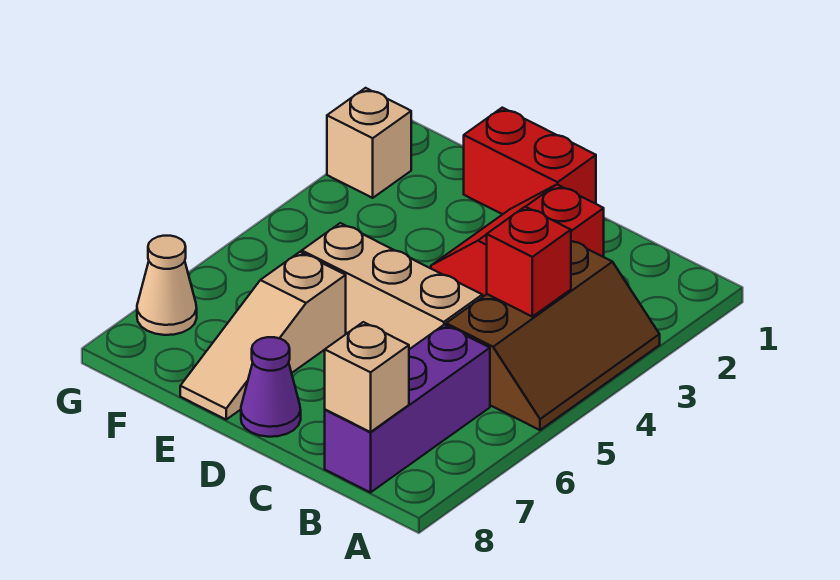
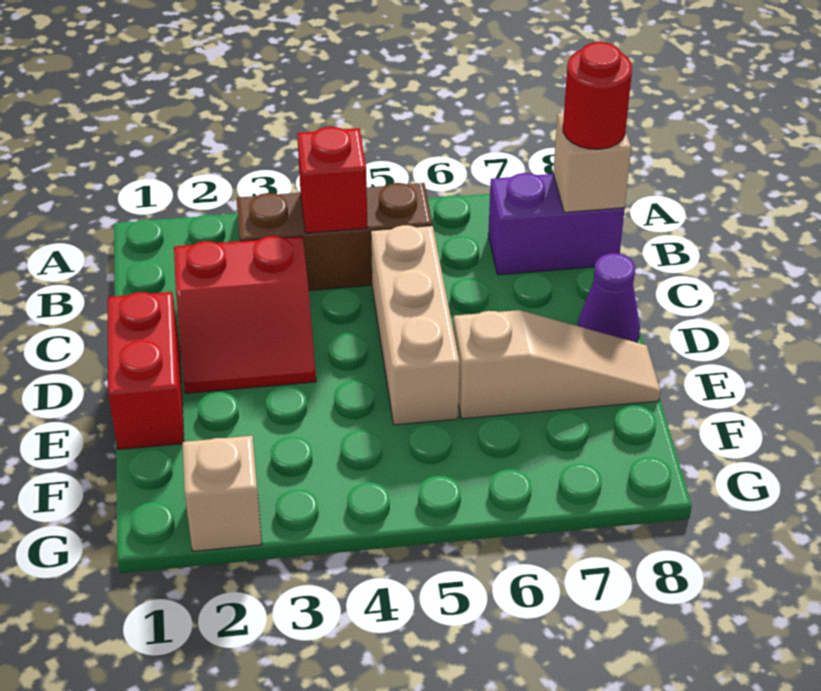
purple brick B6:B8 level 1 -> purple brick B7:B8 level 1
none -> red round brick B8 level 3
tan cone G7 level 1 -> none

